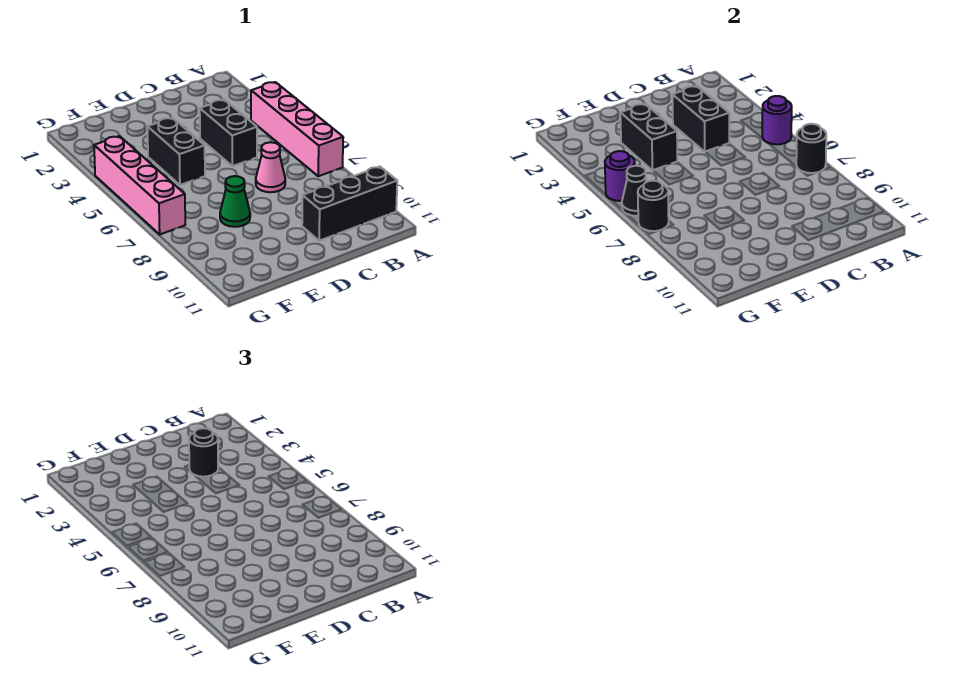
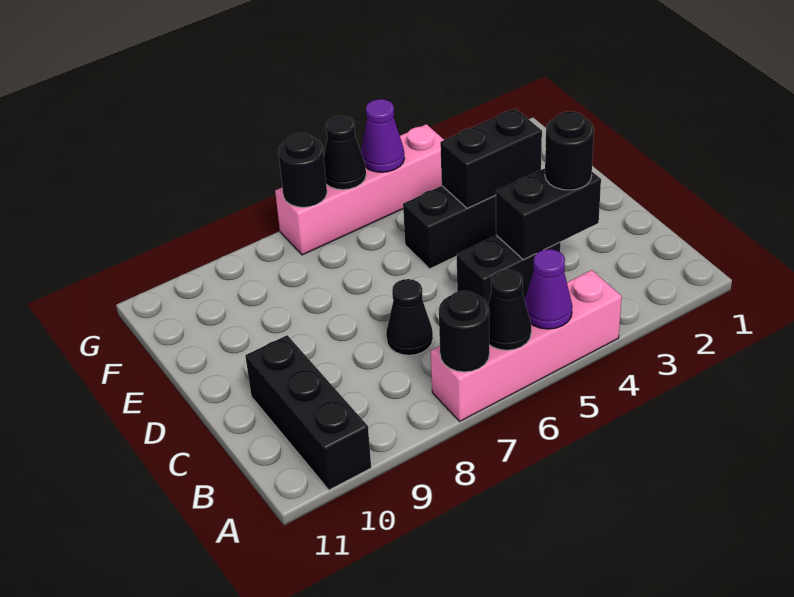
purple round brick A5 level 2 -> purple cone A5 level 2
none -> black cone A6 level 2
pink cone C7 level 1 -> black cone C7 level 1
green cone E8 level 1 -> none
purple round brick G5 level 2 -> purple cone G5 level 2

